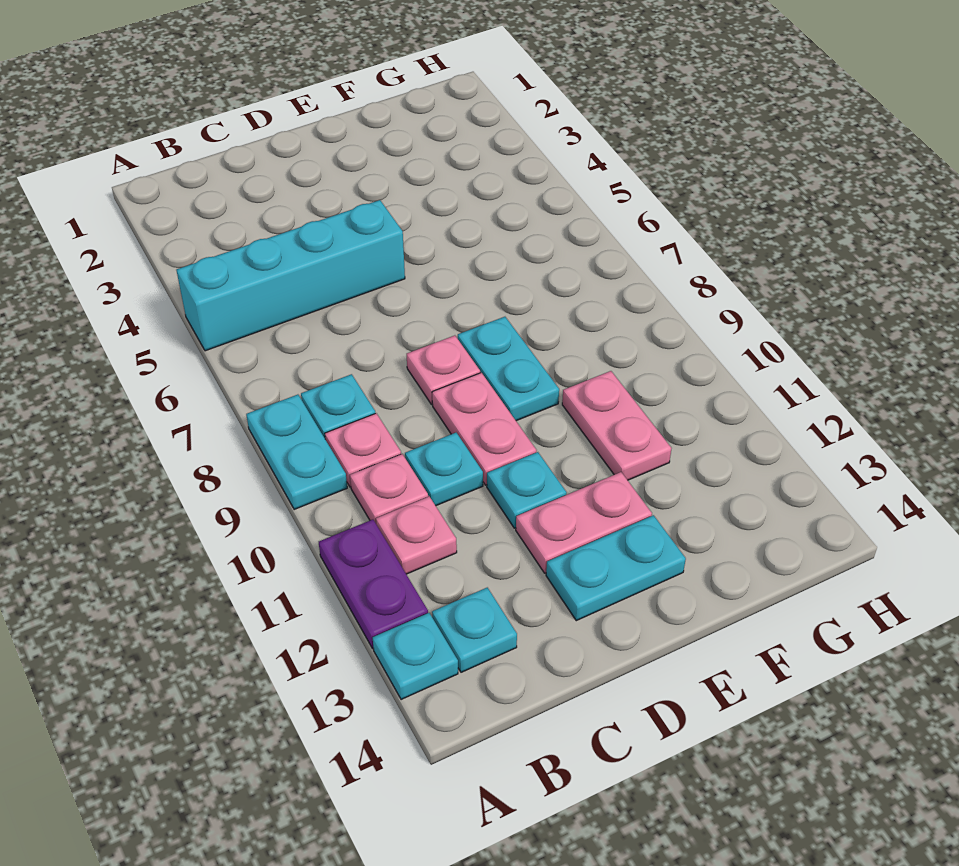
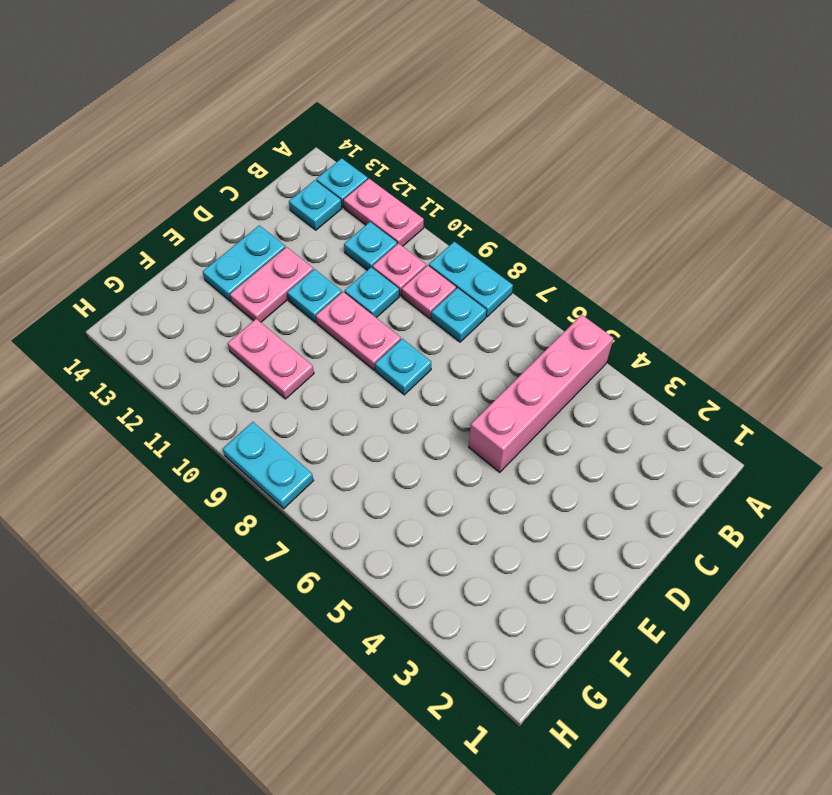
cyan brick A5:D5 level 1 -> pink brick A5:D5 level 1
purple plate A11:A12 level 1 -> pink plate A11:A12 level 1
pink plate B11 level 1 -> cyan plate B11 level 1
pink plate D8 level 1 -> cyan plate D8 level 1
cyan plate E8:E9 level 1 -> cyan plate H8:H9 level 1

